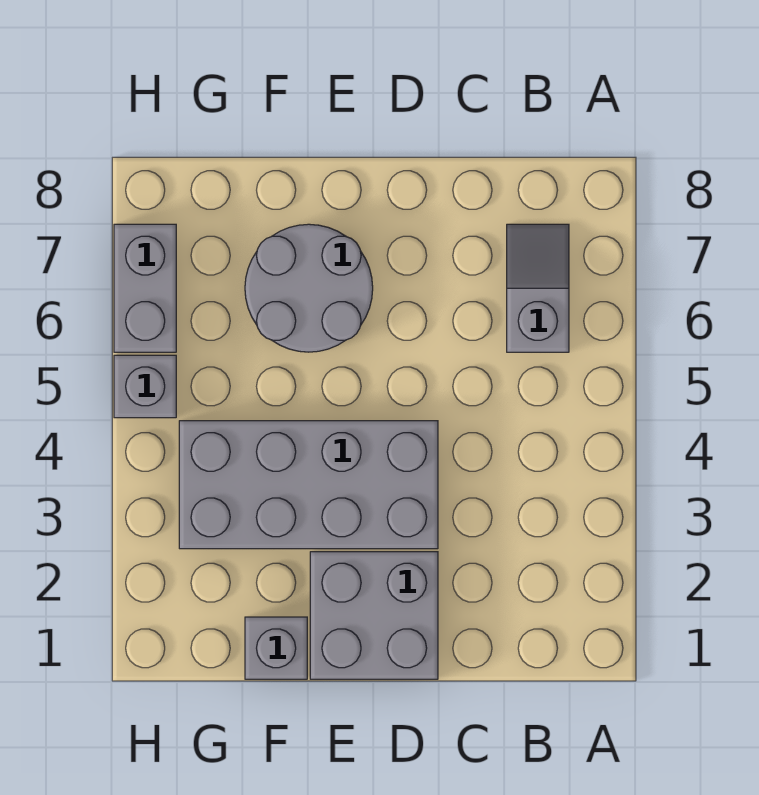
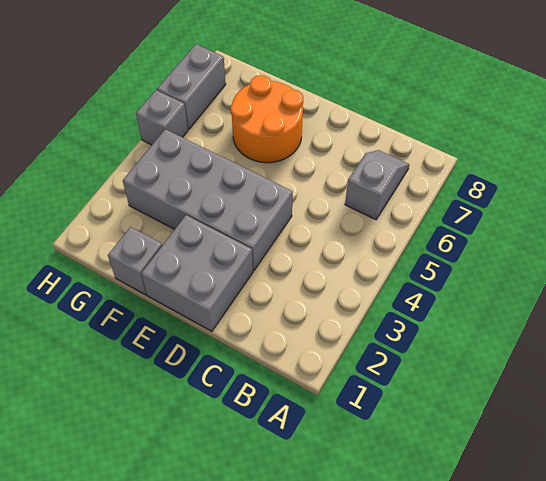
grey round brick E6:F7 level 1 -> orange round brick E6:F7 level 1

